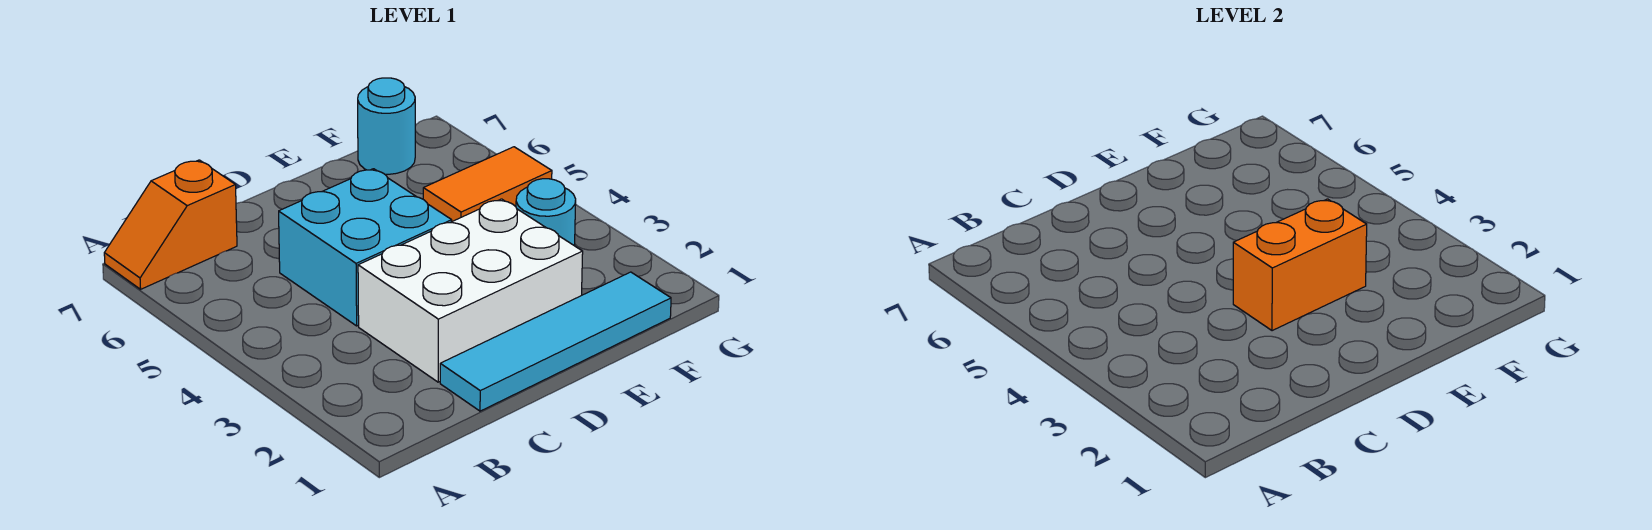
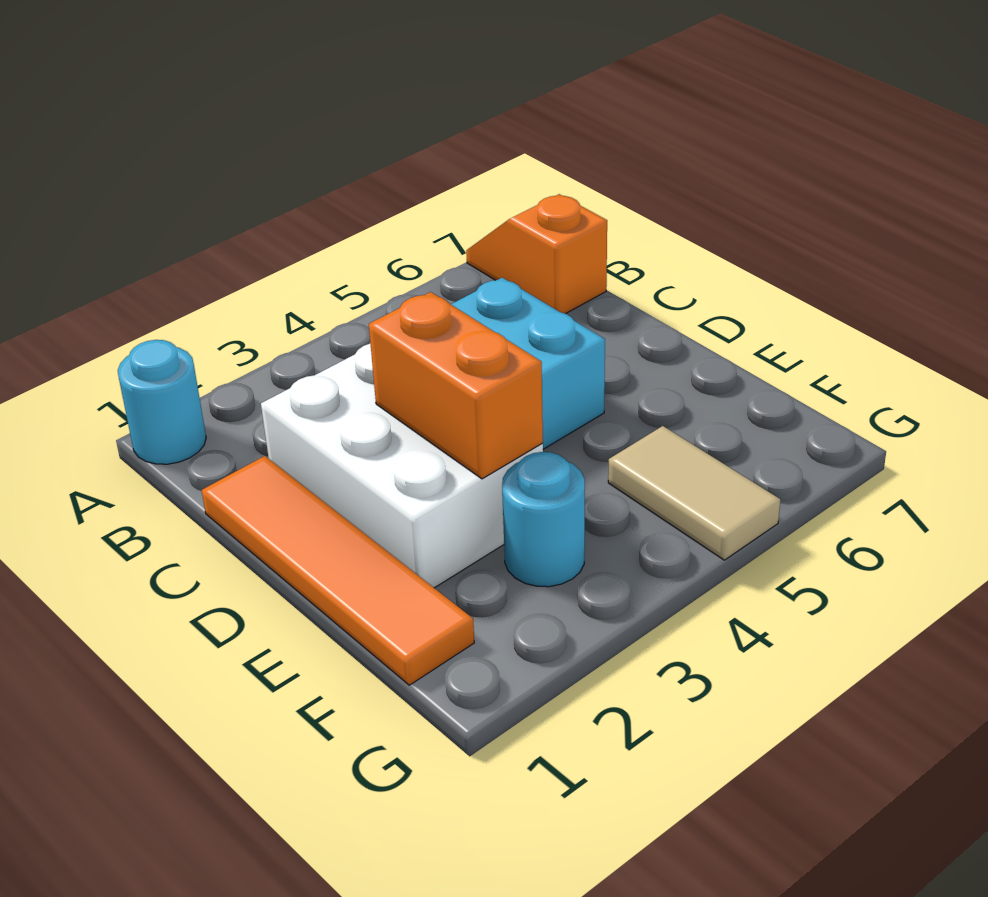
cyan tile C1:F1 level 1 -> orange tile C1:F1 level 1
orange tile F5:G5 level 1 -> tan tile F5:G5 level 1
cyan round brick F7 level 1 -> cyan round brick A1 level 1

